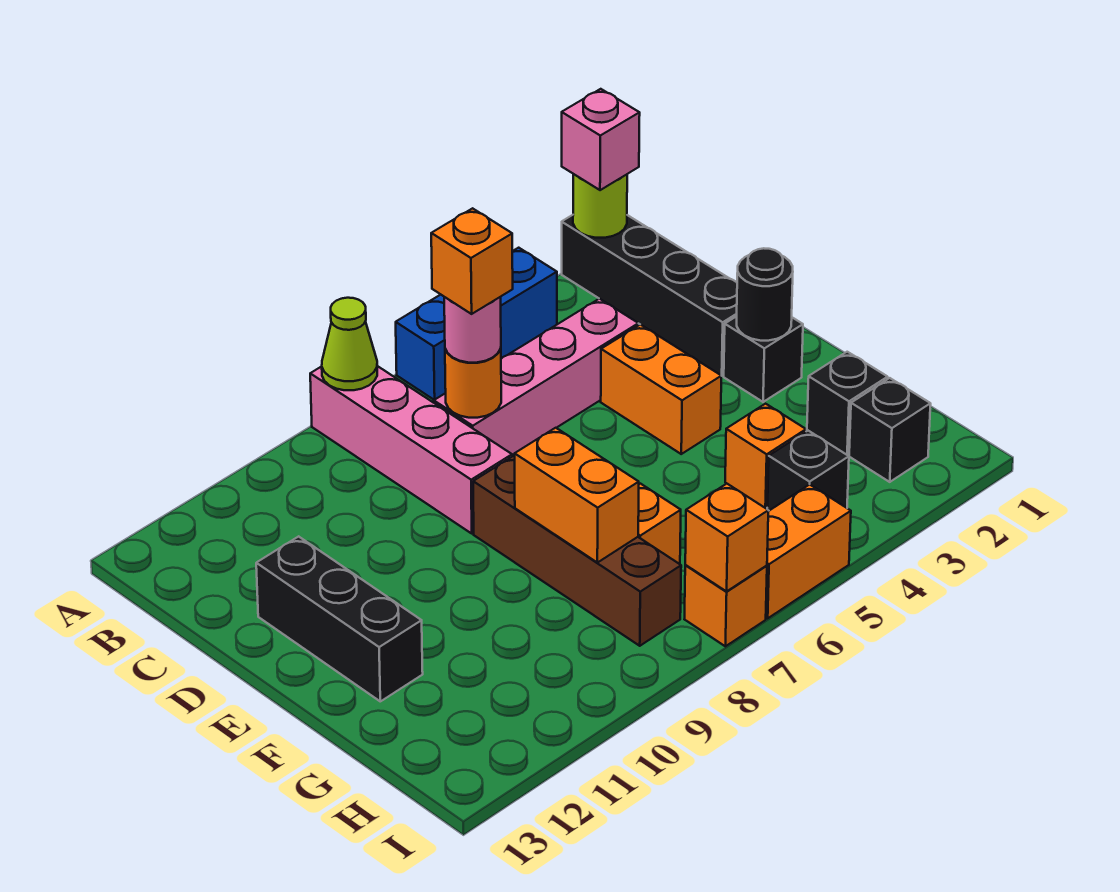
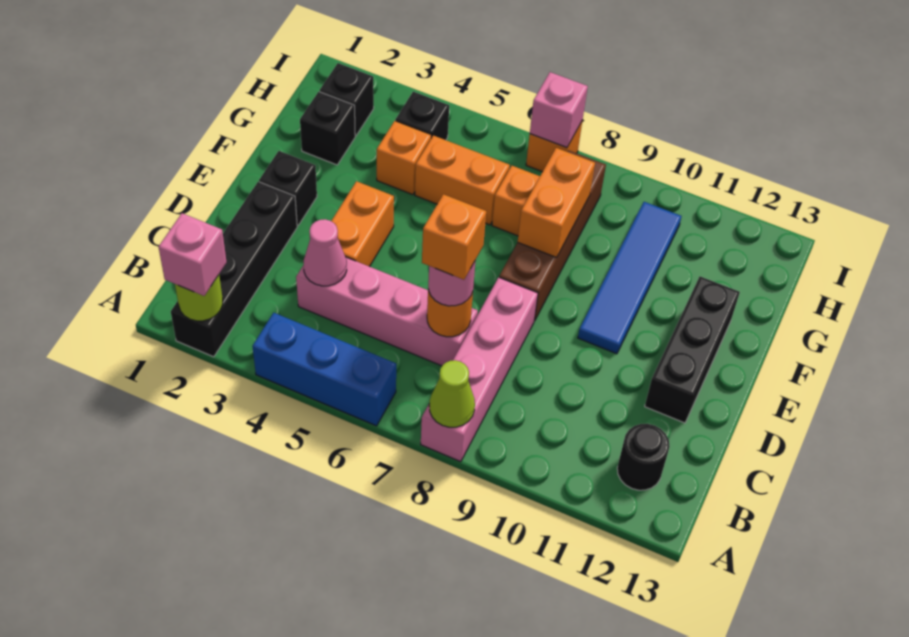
none -> pink cone C4 level 2
black round brick E2 level 2 -> black round brick B12 level 1
none -> blue tile E10:H10 level 1
orange brick I5:I6 level 1 -> orange brick G5:G6 level 1
orange brick I7 level 2 -> pink brick I7 level 2

